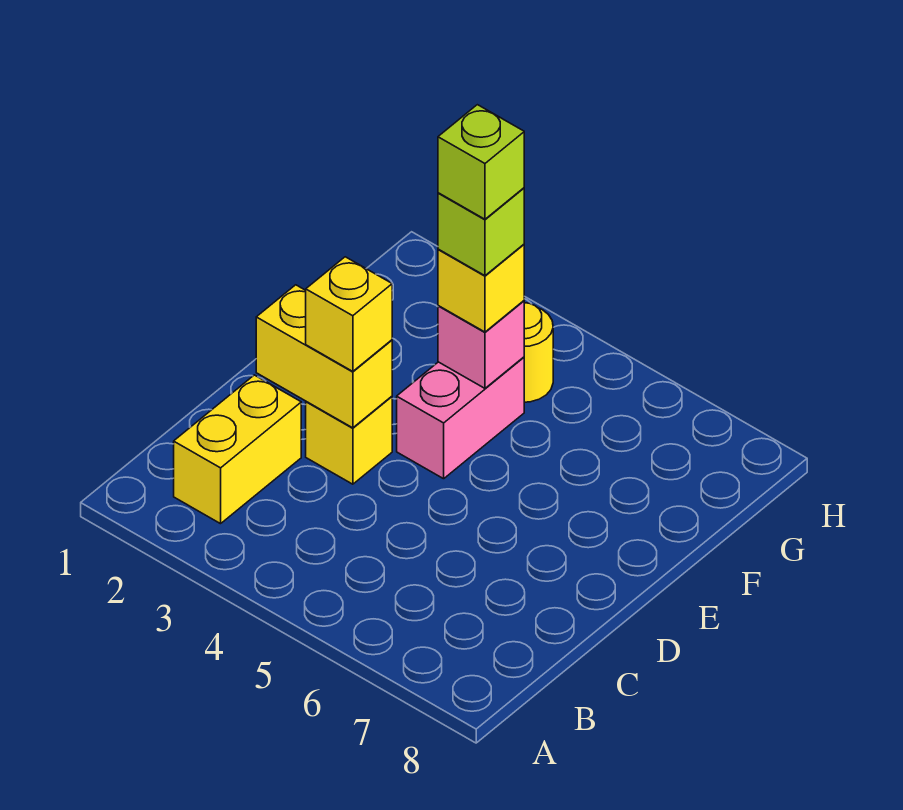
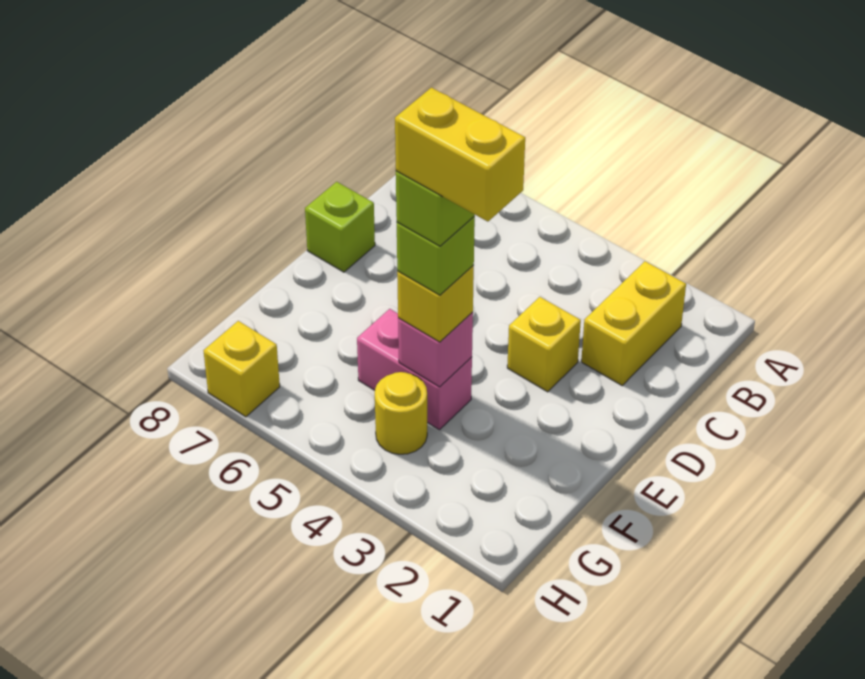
yellow brick D2:D3 level 2 -> yellow brick F3:F4 level 6
yellow brick D3 level 3 -> yellow brick H7 level 1
none -> lime brick D8 level 1
pink brick E4:F4 level 1 -> pink brick F4:F5 level 1

